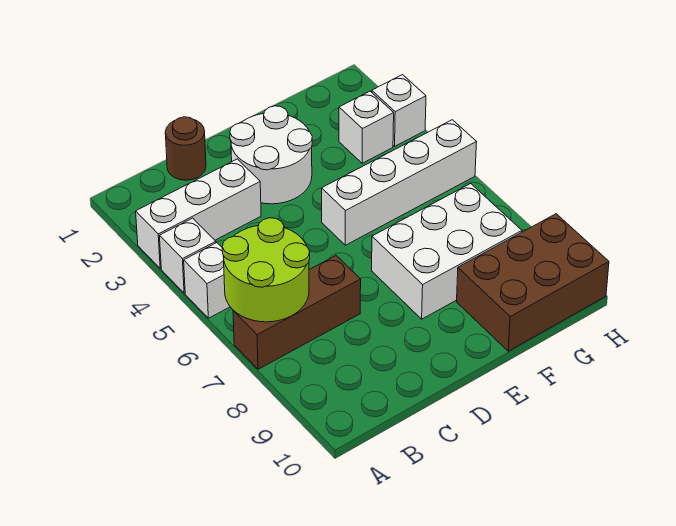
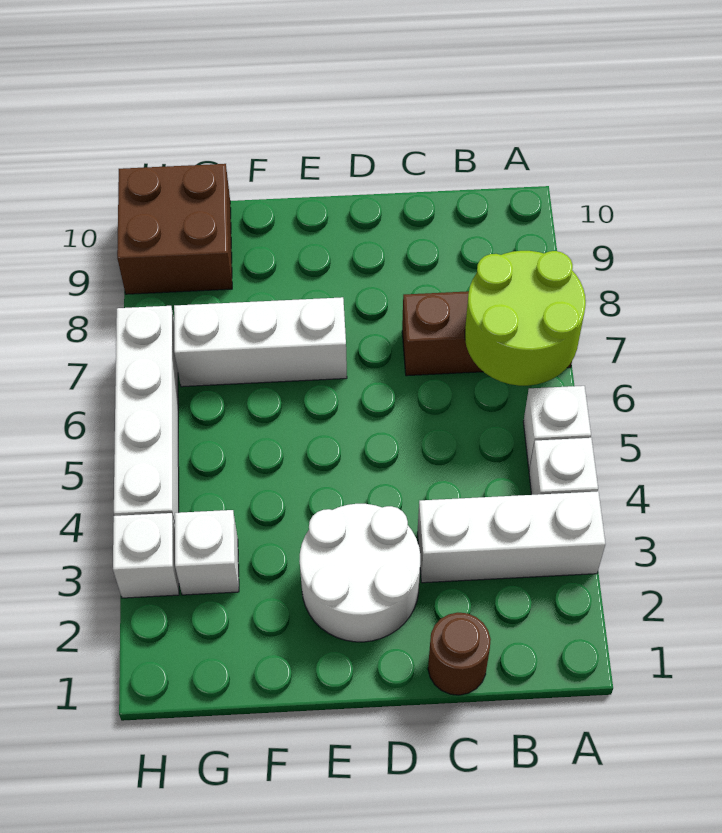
white brick E5:H5 level 1 -> white brick H4:H7 level 1
white brick E7:G8 level 1 -> white brick E7:G7 level 1
brown brick F9:H10 level 1 -> brown brick G9:H10 level 1

